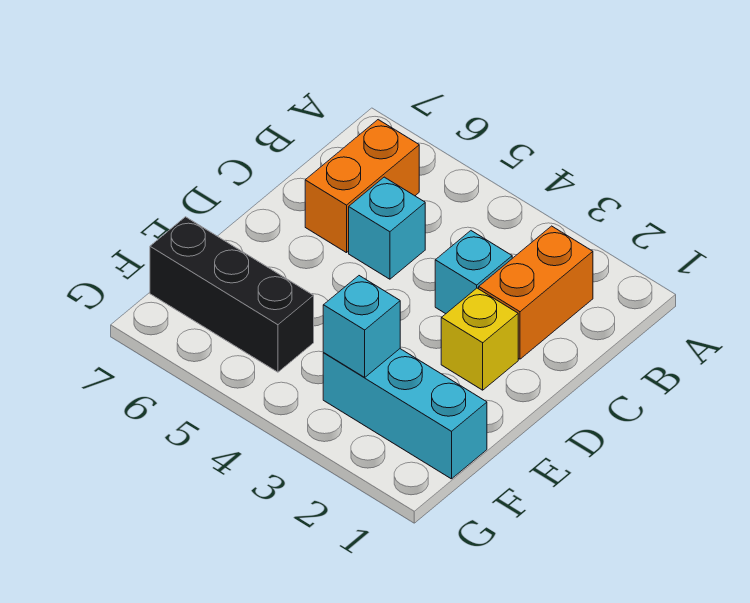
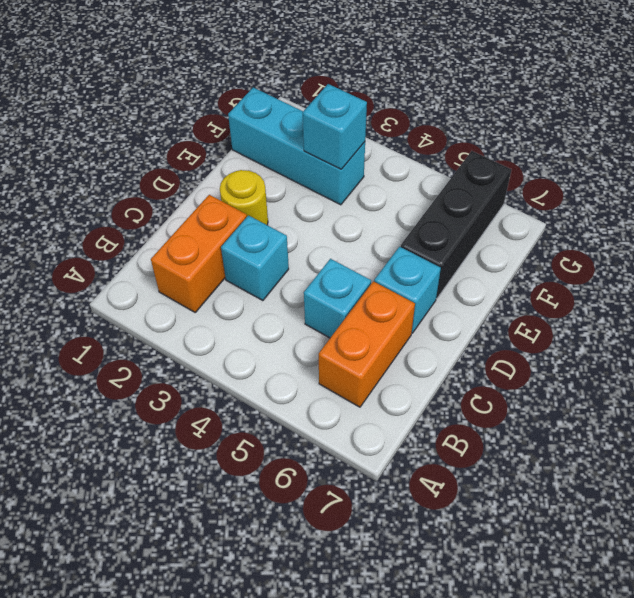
yellow brick D2 level 1 -> yellow round brick D2 level 1
none -> cyan brick D6 level 1
black brick F5:F7 level 1 -> black brick E6:G6 level 1

